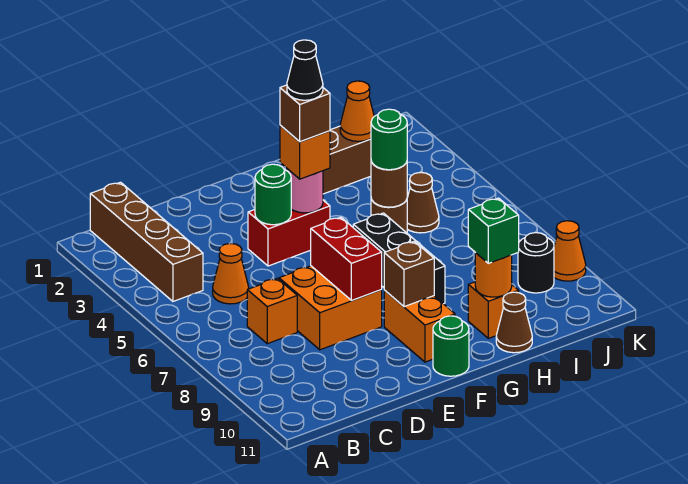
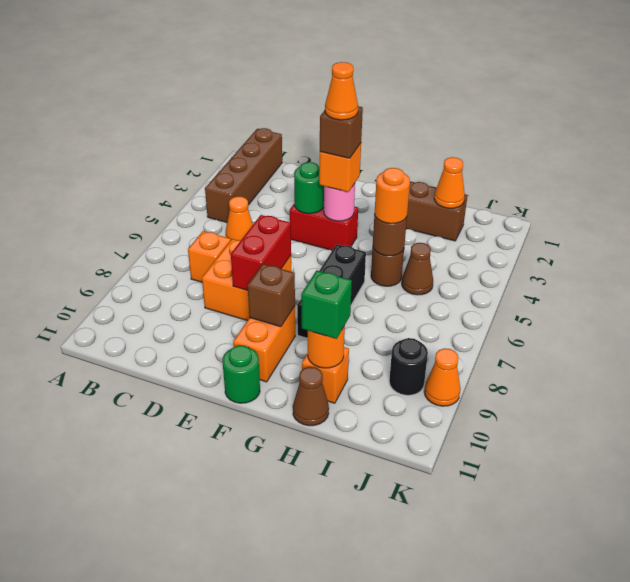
black cone F4 level 5 -> orange cone F4 level 5
green round brick H5 level 3 -> orange round brick H5 level 3

